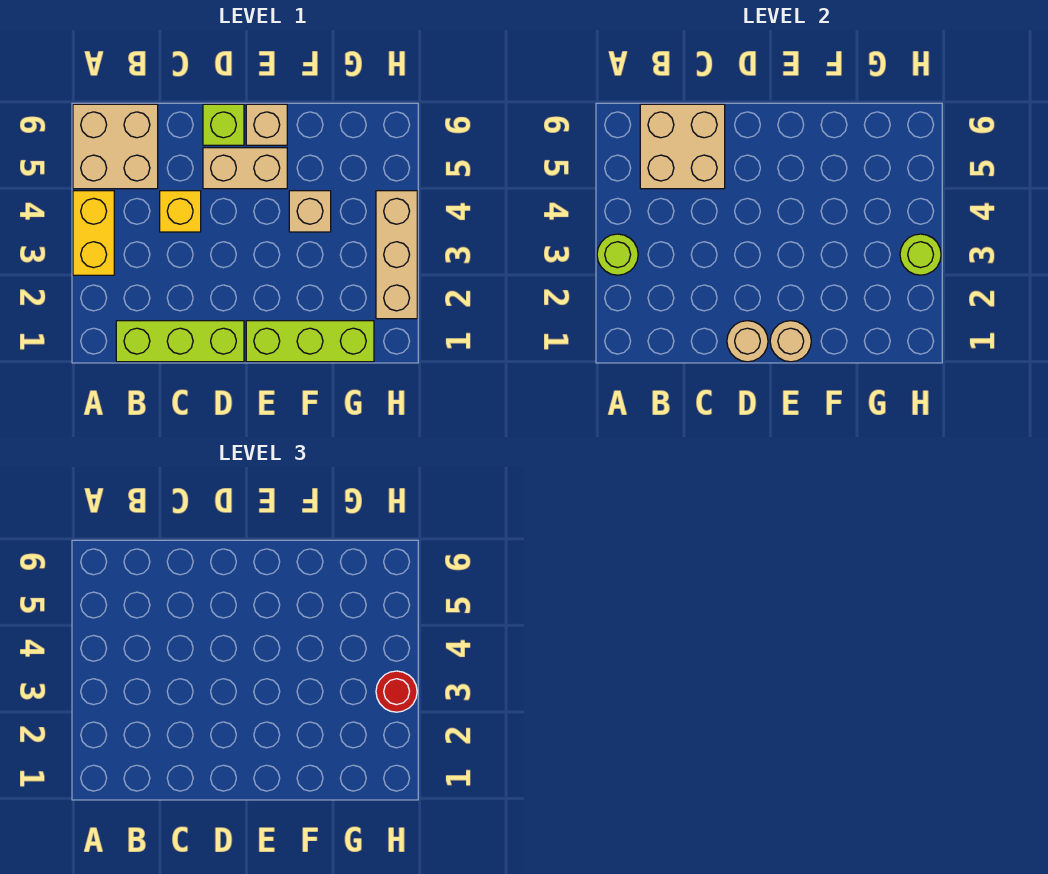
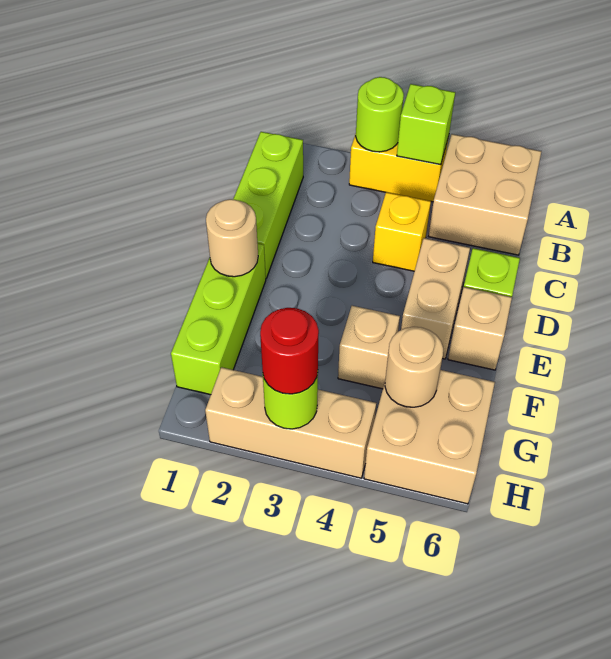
none -> lime brick A4 level 2
tan brick B5:C6 level 2 -> tan brick G5:H6 level 1
tan round brick D1 level 2 -> tan round brick G5 level 2

